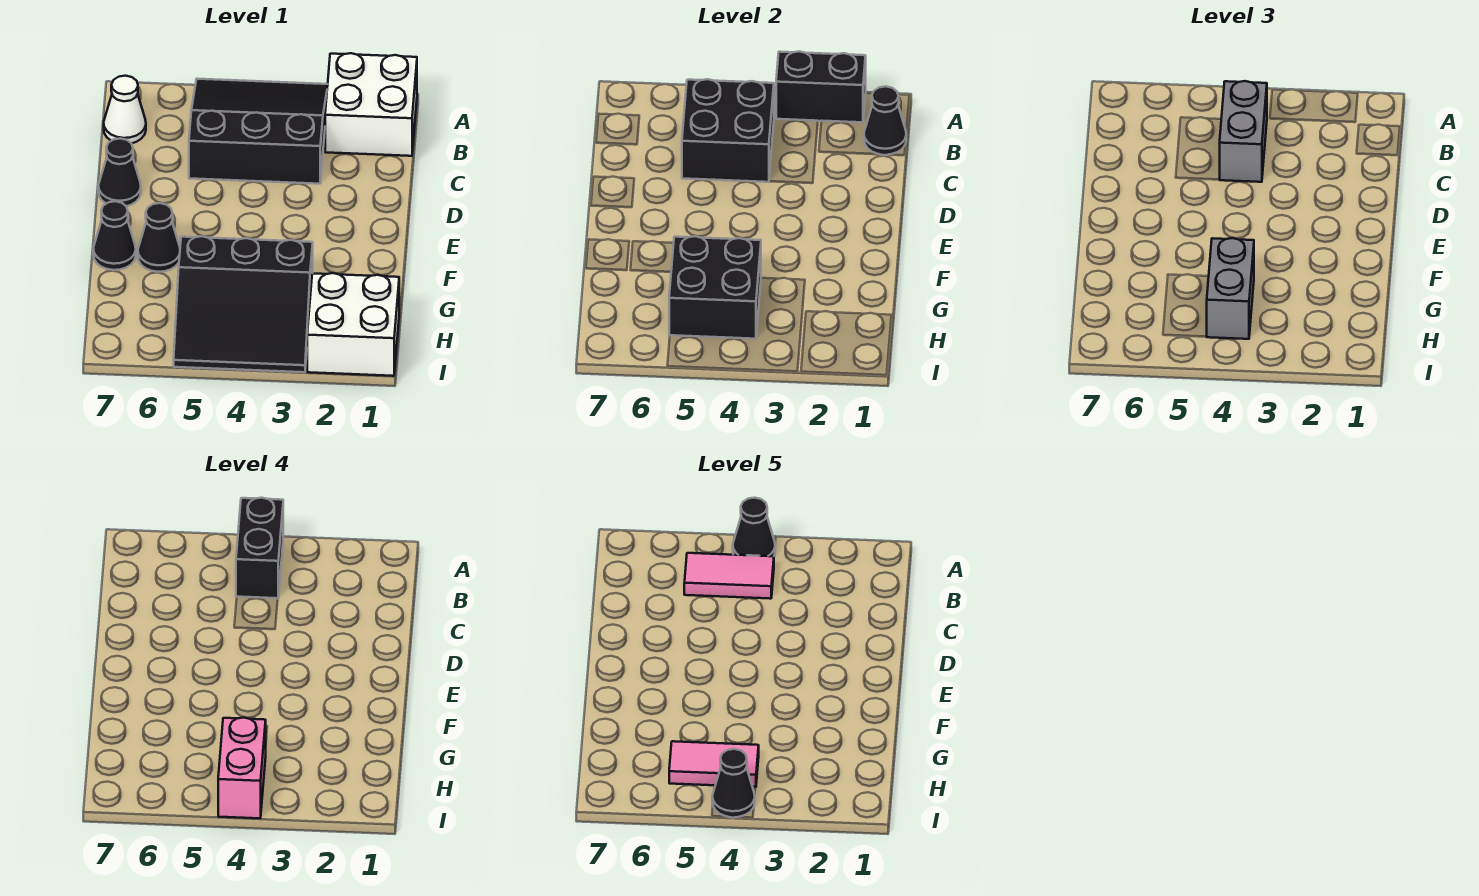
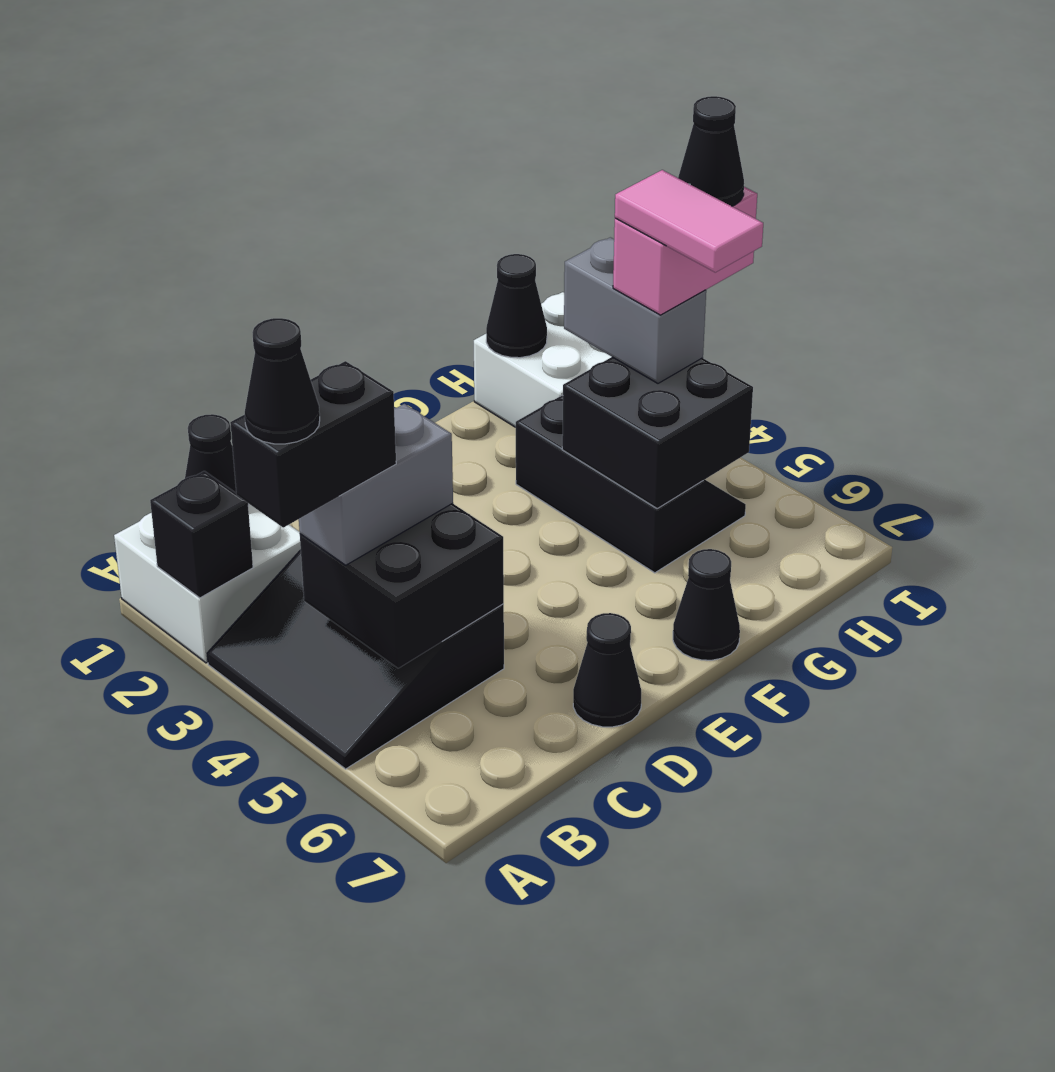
black brick A2:A3 level 2 -> black brick A2 level 2
pink tile B4:B5 level 5 -> none
white cone B7 level 1 -> none
black cone F6 level 1 -> black cone H1 level 2
black slope G3:I5 level 1 top G -> black slope G3:H5 level 1 top G
grey brick G4:H4 level 3 -> grey brick H3:H4 level 3

